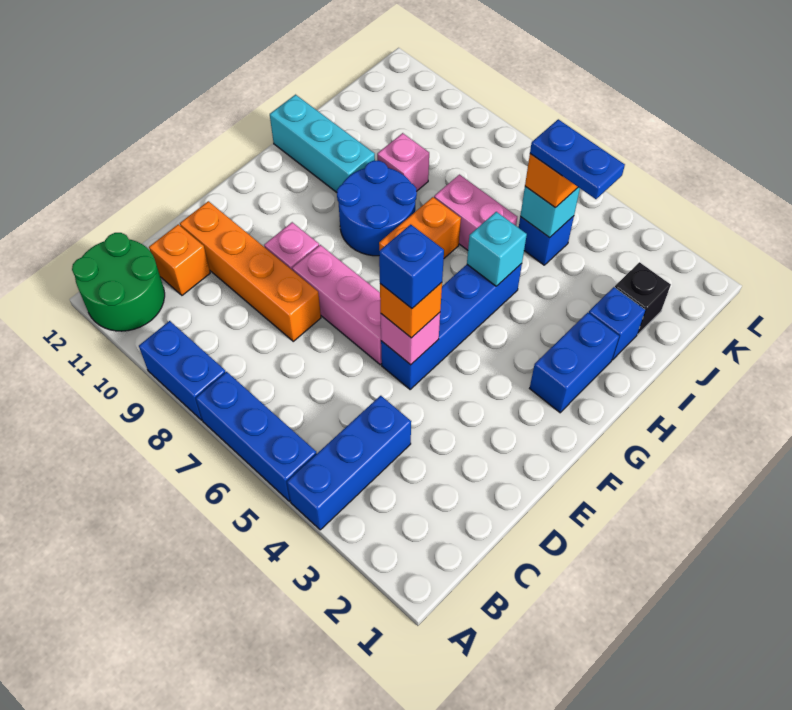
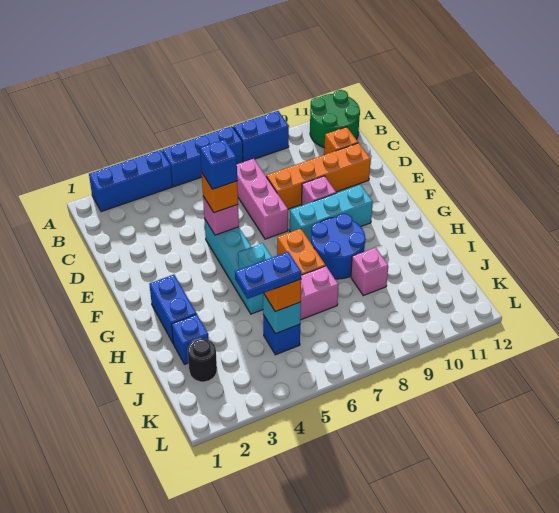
blue brick A4:C4 level 1 -> blue brick A2:A4 level 1
blue brick E5:H5 level 1 -> cyan brick E5:H5 level 1
pink brick E6:E8 level 1 -> pink brick C7:E7 level 1
cyan brick H10:H12 level 1 -> cyan brick F8:F10 level 1
black brick J2 level 1 -> black round brick J2 level 1

